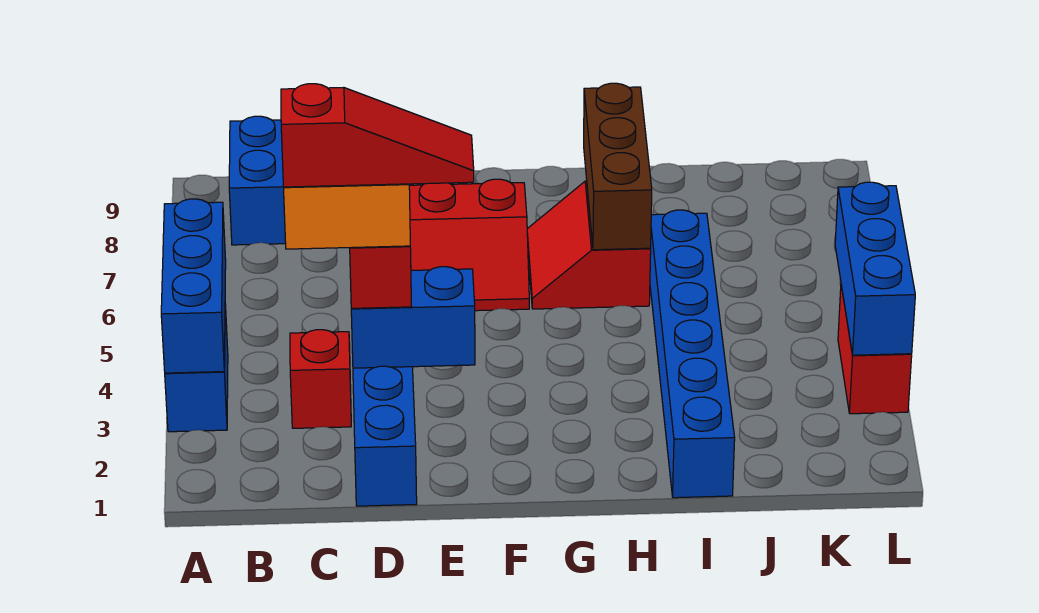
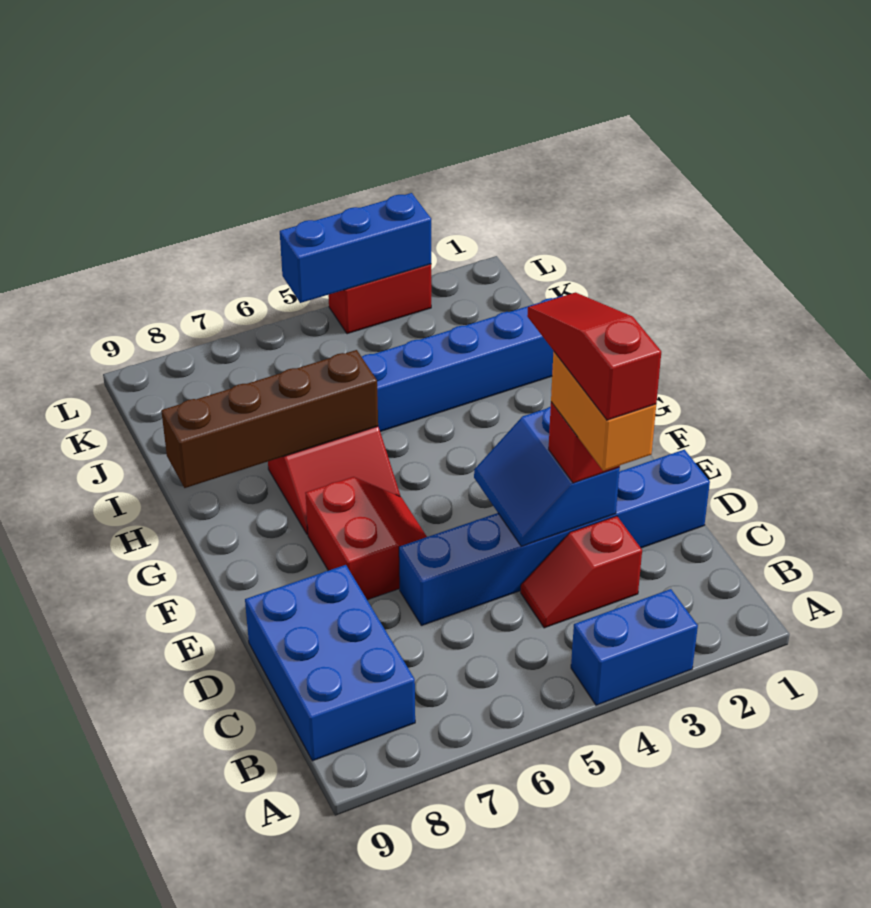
blue brick A3:A5 level 2 -> none
brown brick H6:H8 level 2 -> brown brick H6:H9 level 2

